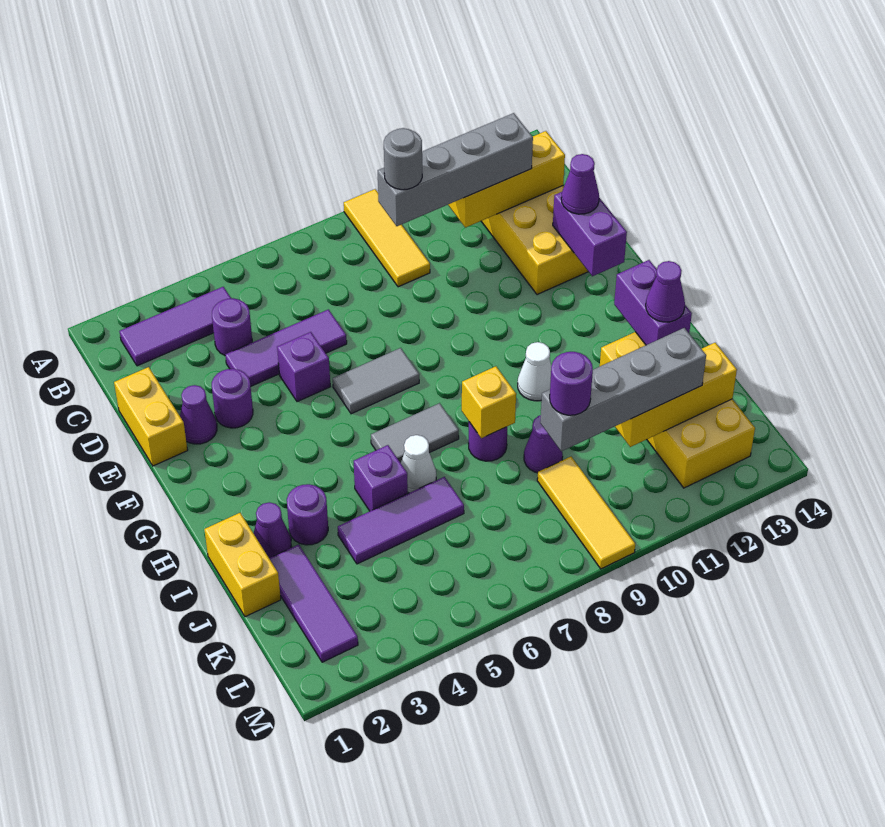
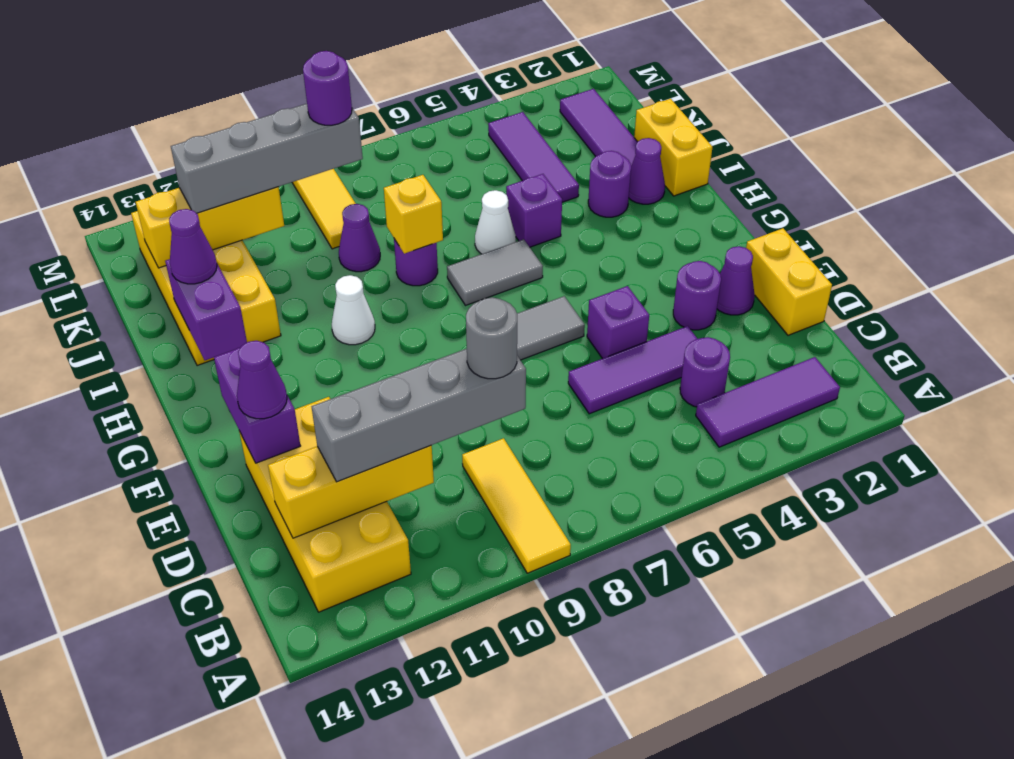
purple tile J4:J6 level 1 -> purple tile J4:L4 level 1

